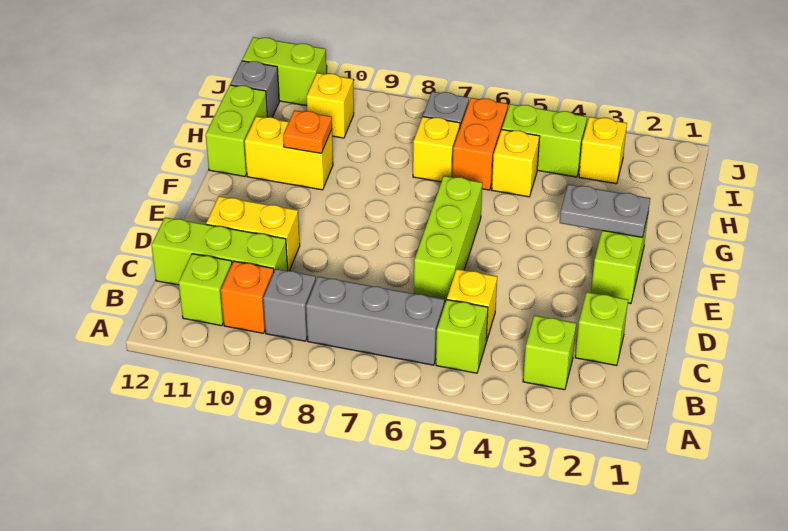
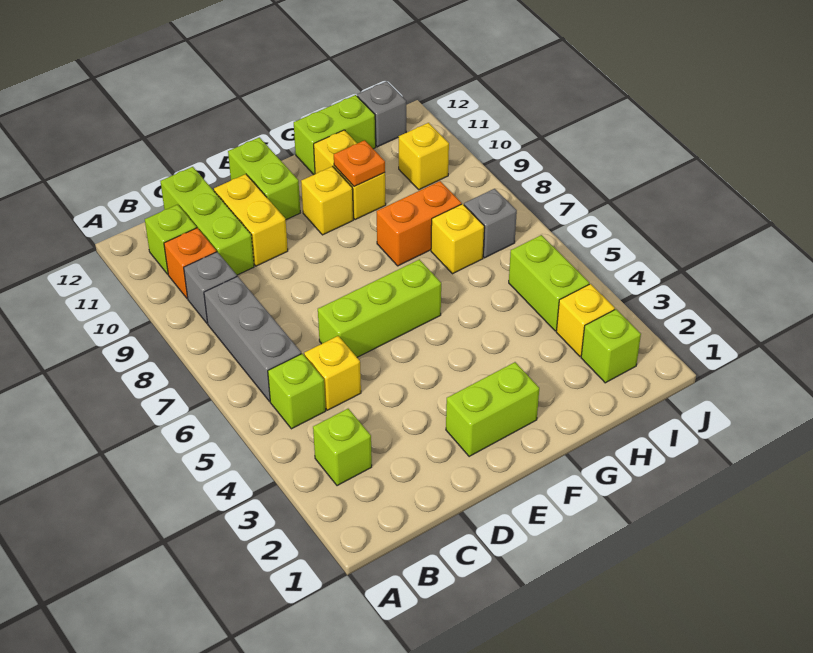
lime brick C2 level 1 -> lime brick I2 level 1
grey plate F2:F3 level 2 -> none
yellow brick H5 level 1 -> yellow brick F10 level 1
orange brick H6:I6 level 1 -> orange brick G8:H8 level 1
lime brick J11:J12 level 1 -> lime brick E11:E12 level 1

